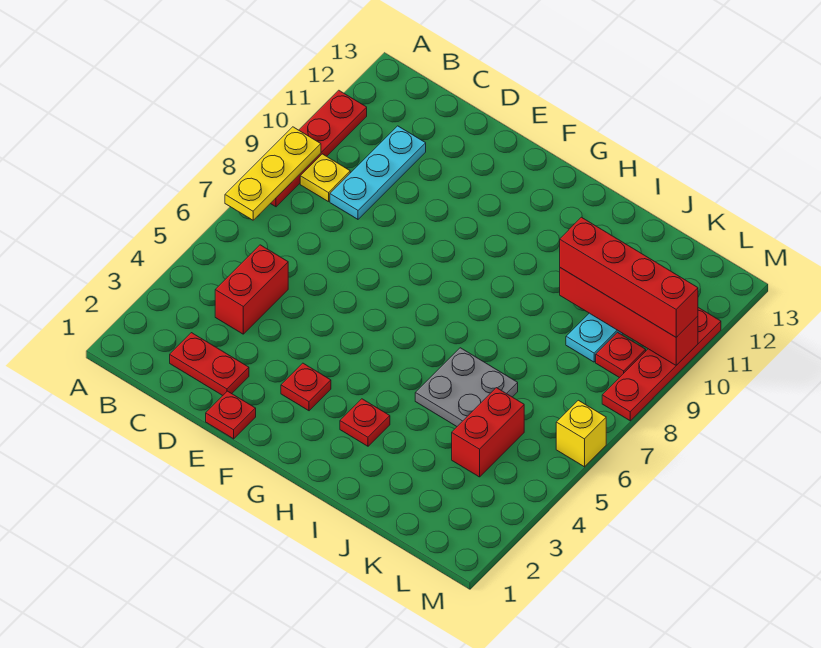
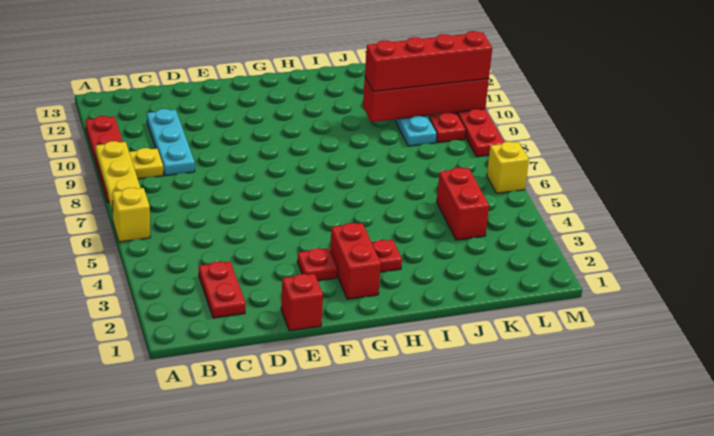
none -> yellow brick A6 level 1
red plate C2:D2 level 1 -> red plate C2:C3 level 1
red brick C4:C5 level 1 -> red brick G2:G3 level 1
red plate E1 level 1 -> red brick E1 level 1
grey plate I5:J6 level 1 -> none

